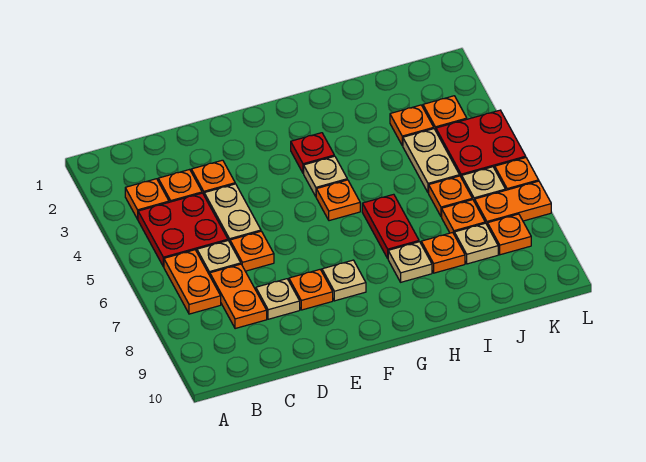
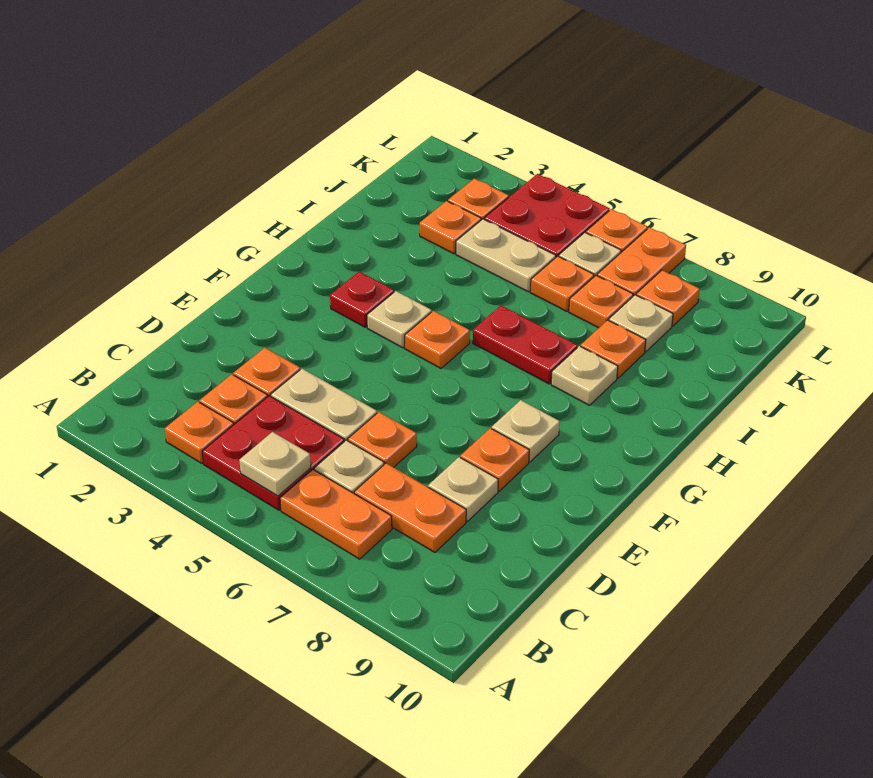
none -> tan plate B5 level 2

